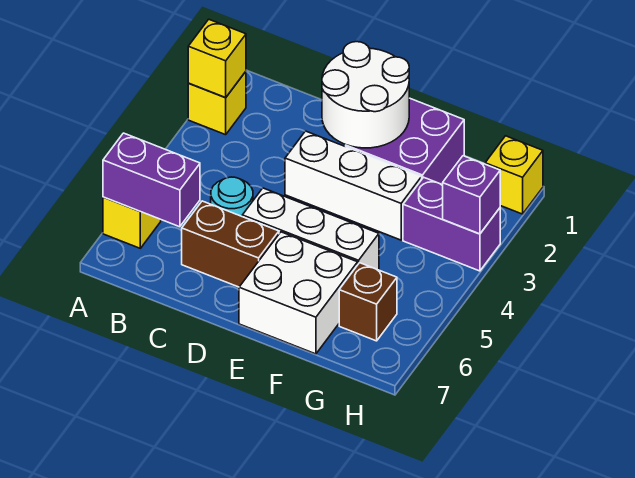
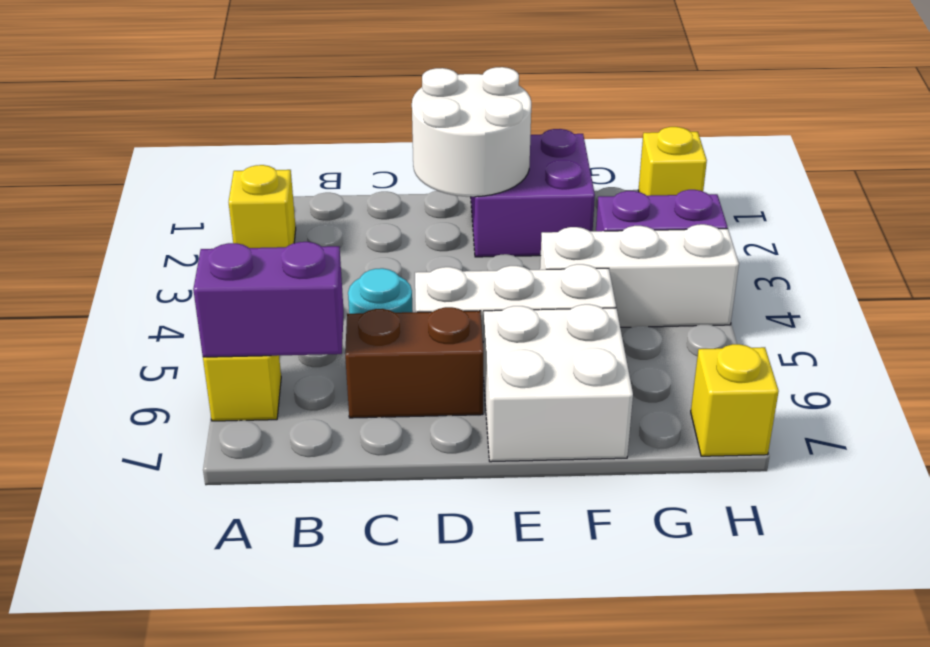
yellow brick A2 level 2 -> yellow brick H7 level 1
white brick D3:F3 level 1 -> white brick F4:H4 level 1
brown brick G6 level 1 -> none
purple brick H3 level 2 -> none

